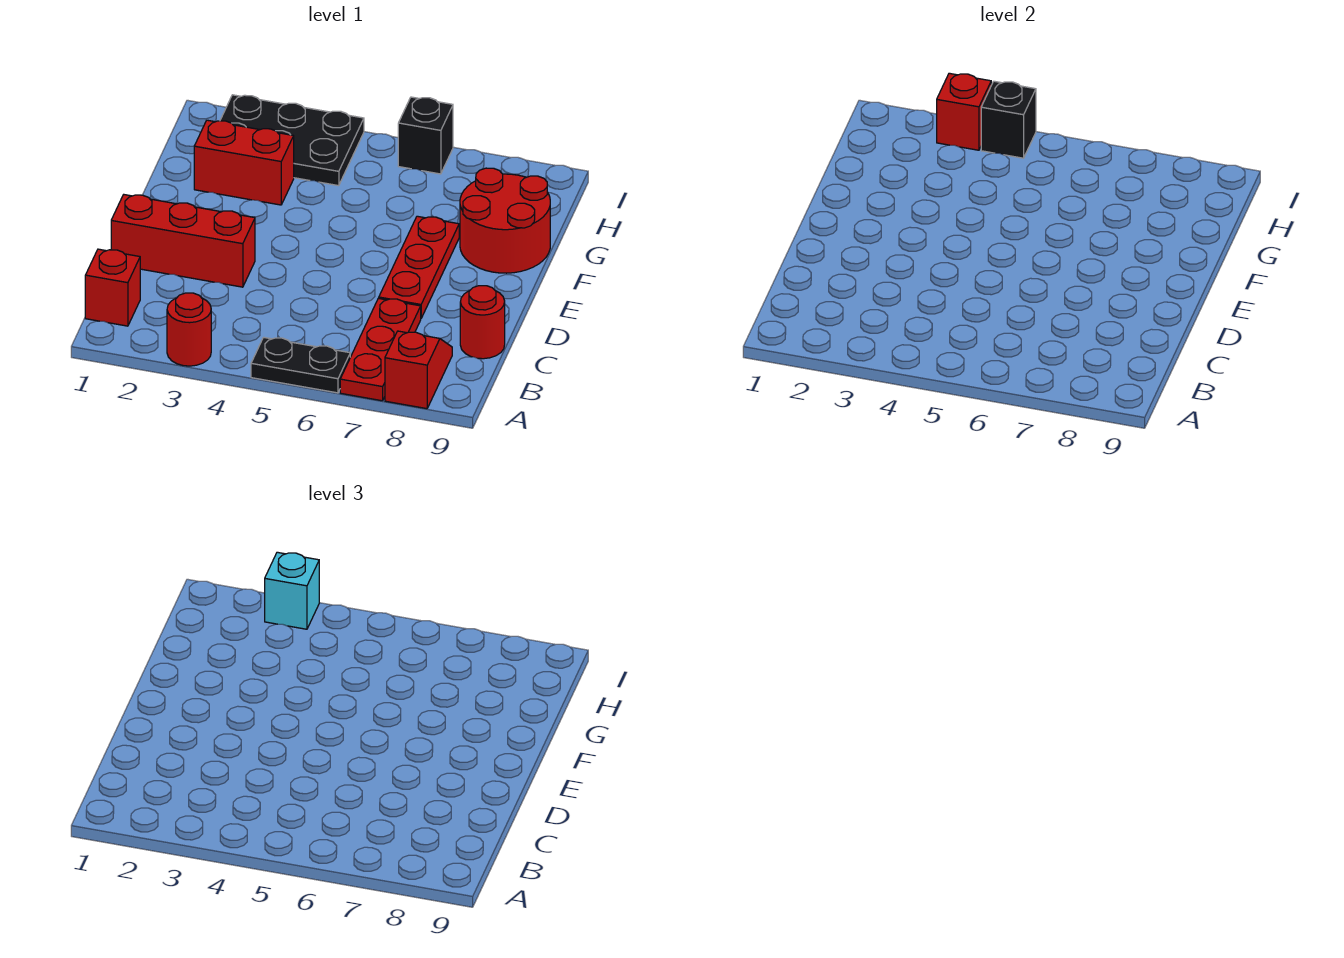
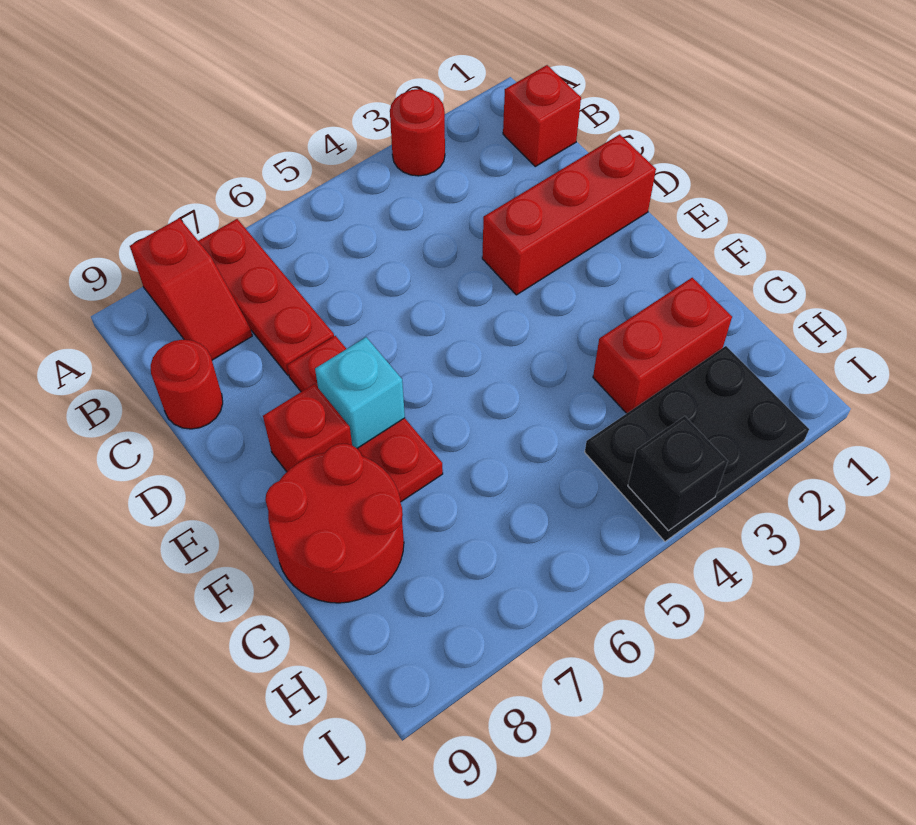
black plate A5:A6 level 1 -> none
red brick I3 level 2 -> red brick E8 level 1
cyan brick I3 level 3 -> cyan brick E7 level 2
black brick I6 level 1 -> none

